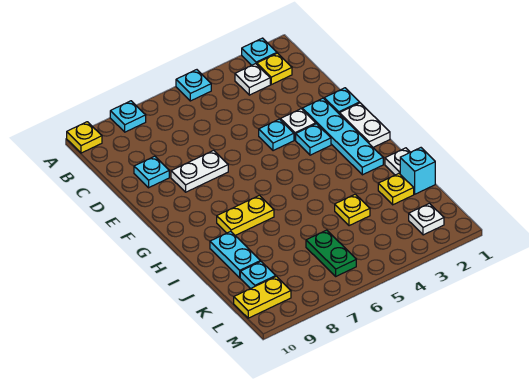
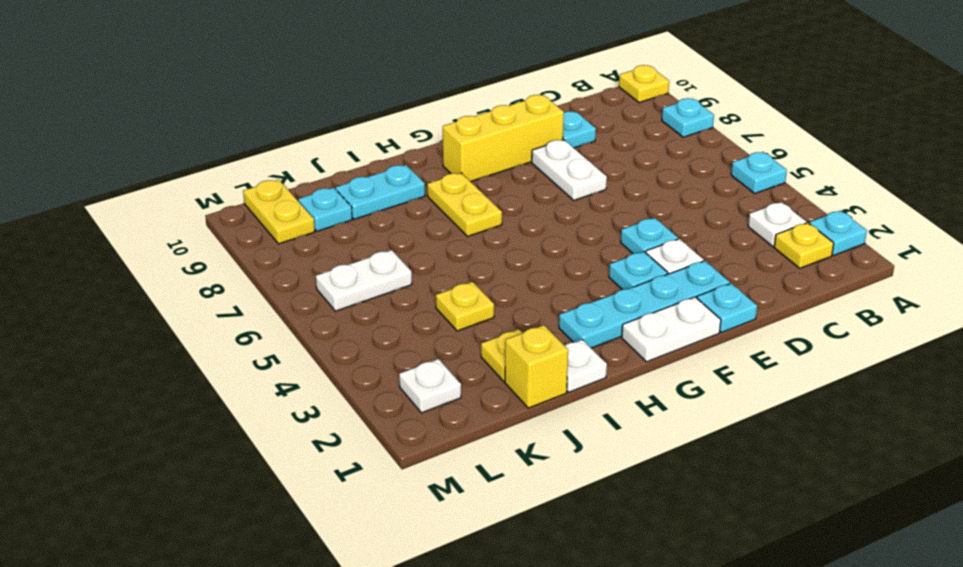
none -> yellow brick E9:G9 level 1
cyan brick J1 level 1 -> yellow brick J1 level 1
green plate K6:L6 level 1 -> white plate K6:L6 level 1

